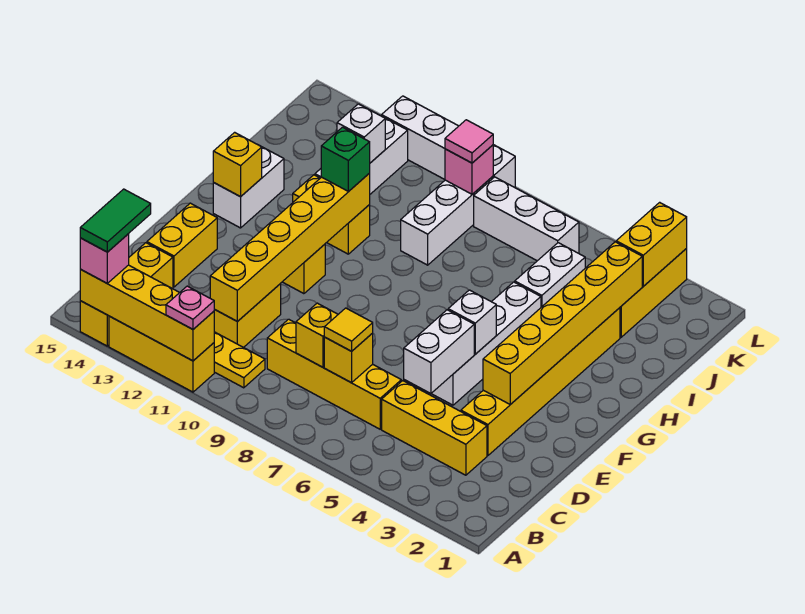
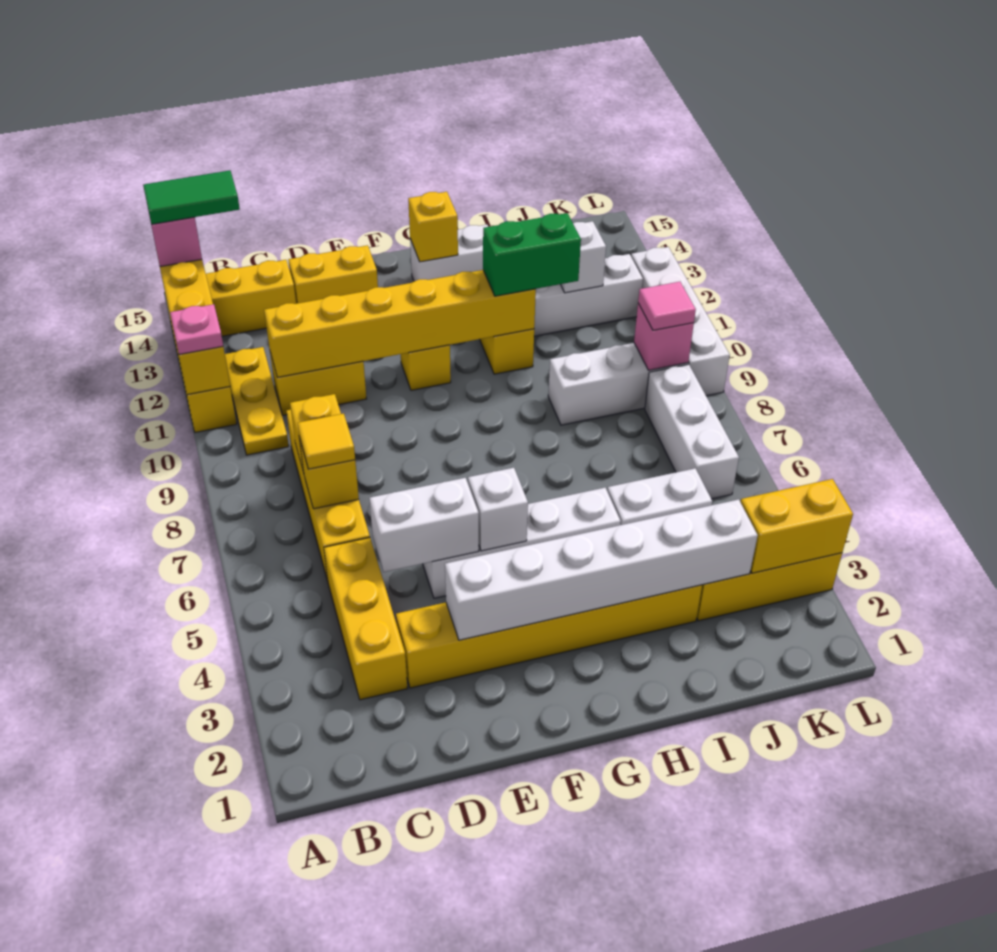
yellow brick E3:J3 level 2 -> white brick E3:J3 level 2
green brick H11 level 3 -> green brick H11:I11 level 3

